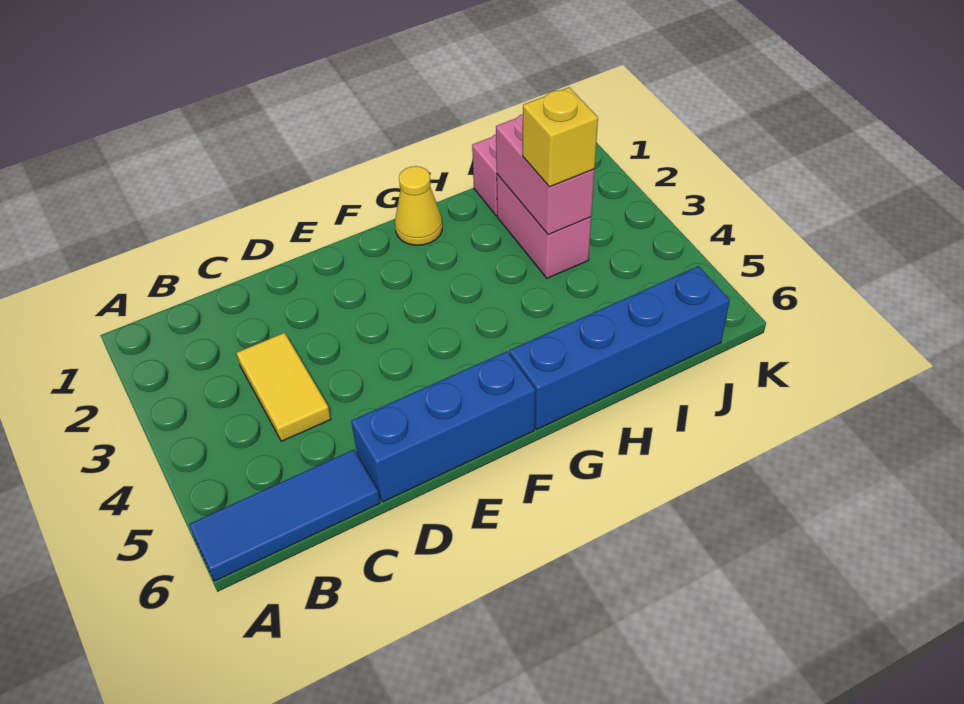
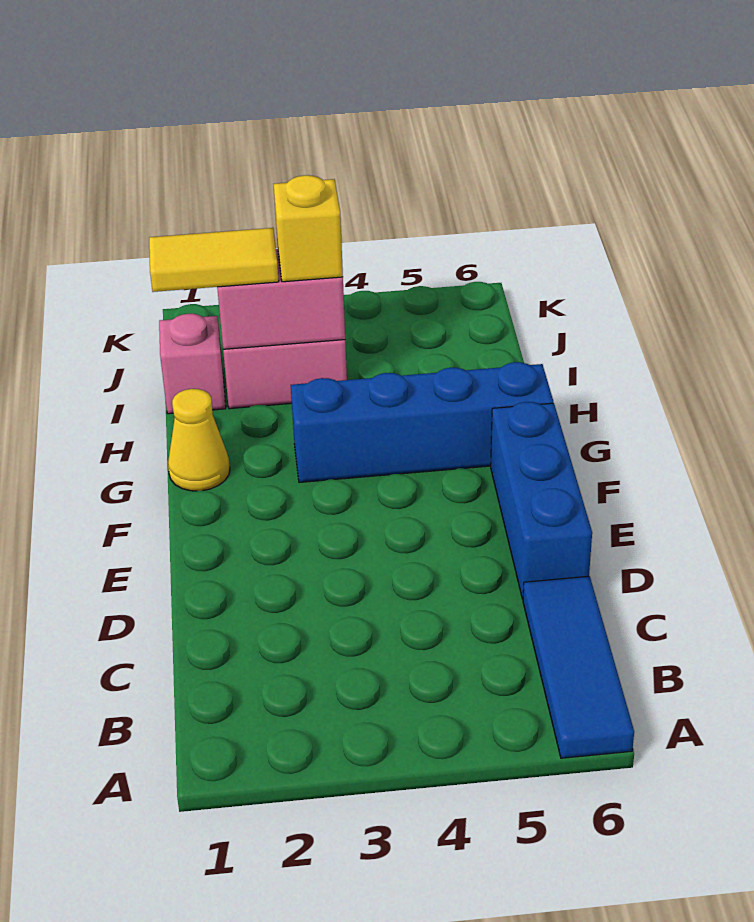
yellow tile C3:C4 level 1 -> yellow tile I1:I2 level 3
blue brick G6:J6 level 1 -> blue brick G3:G6 level 1

